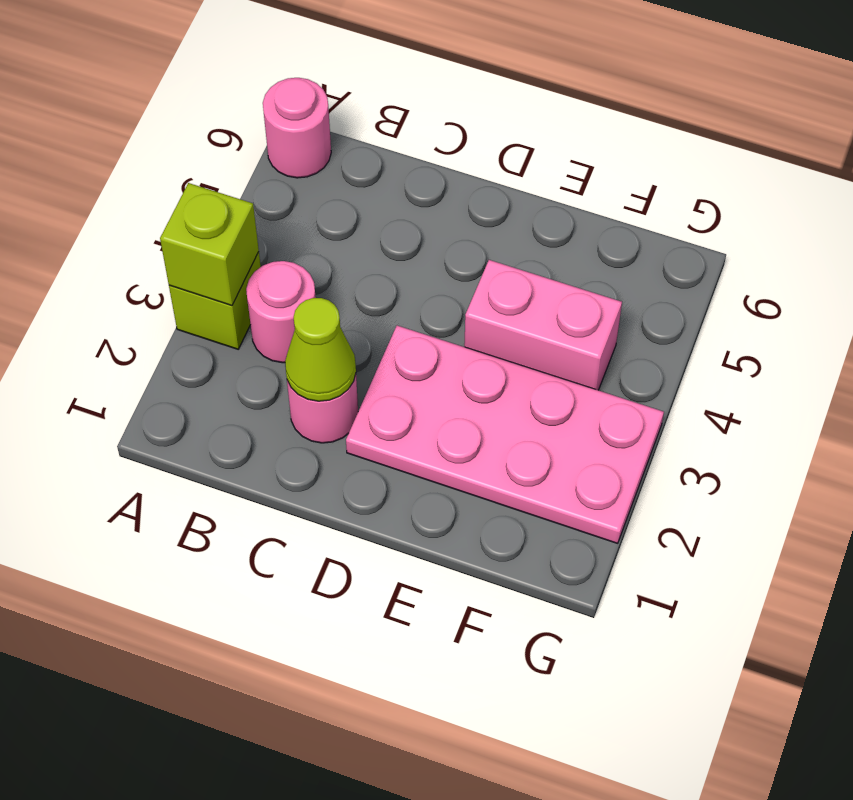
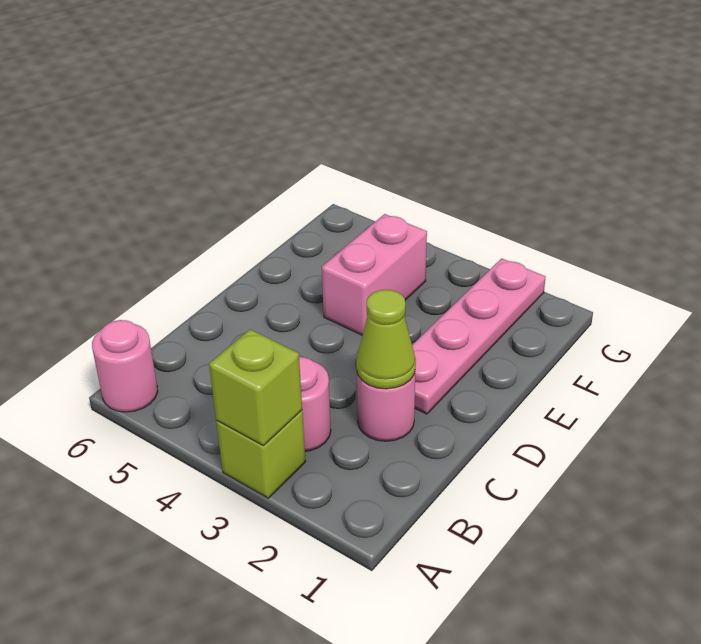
pink plate D2:G3 level 1 -> pink plate D2:G2 level 1

